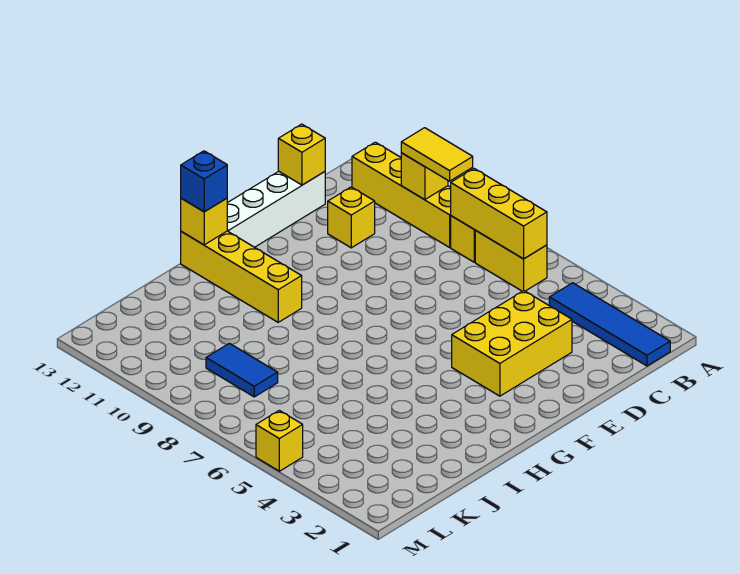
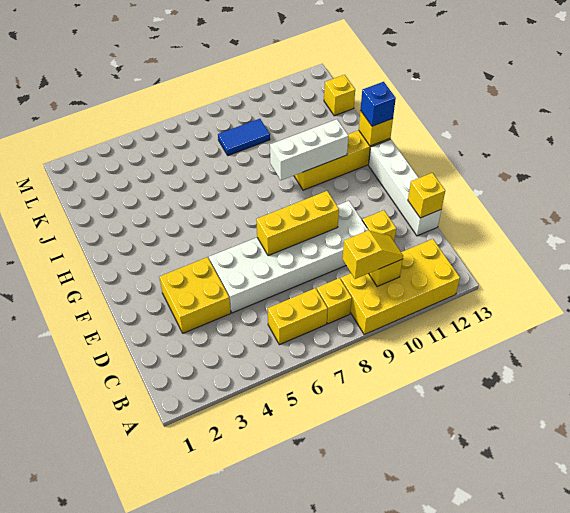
blue tile B1:B4 level 1 -> none
yellow brick B6:B8 level 2 -> yellow brick E7:E9 level 2
yellow brick B9:B12 level 1 -> yellow brick A9:B12 level 1
yellow tile B9:B10 level 3 -> yellow slope B9:B10 level 3 top 9
yellow brick D3:F4 level 1 -> yellow brick D3:E4 level 1
none -> white brick D5:E10 level 1
none -> white brick H9:H11 level 2
yellow brick M5 level 1 -> yellow brick K13 level 1

